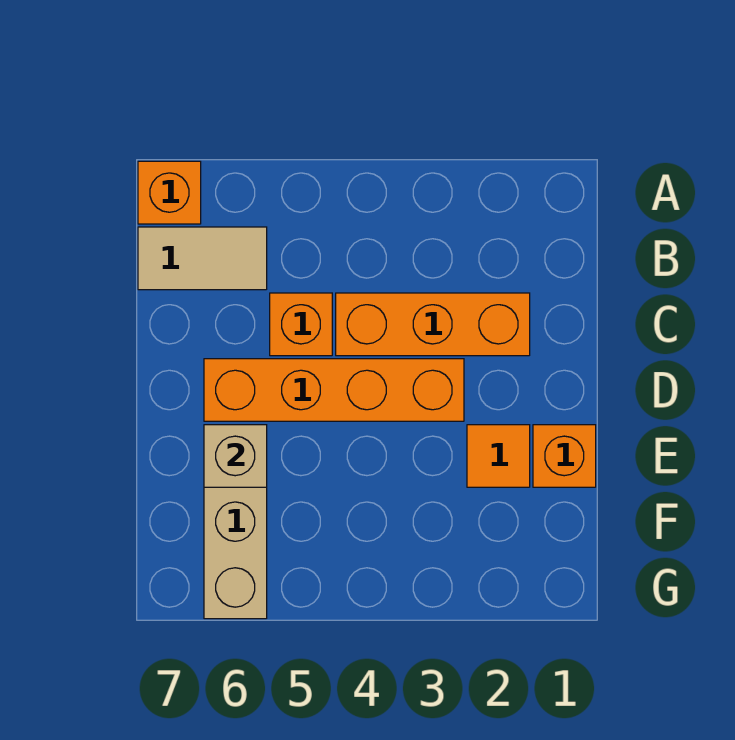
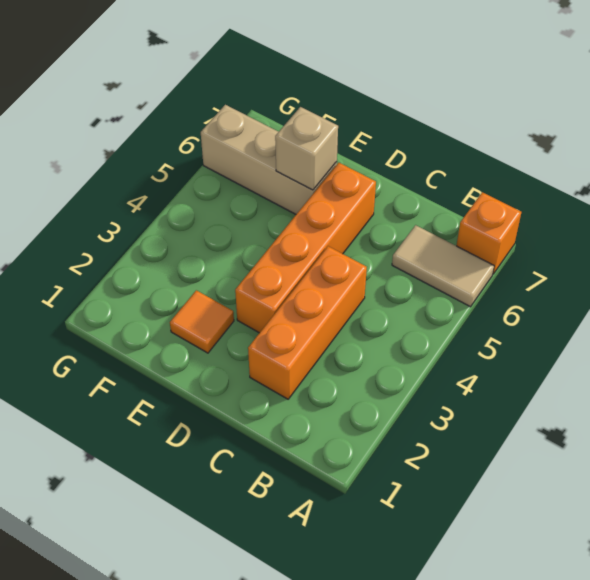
tan tile B6:B7 level 1 -> tan tile A6:B6 level 1
orange brick C5 level 1 -> none
orange brick E1 level 1 -> none

